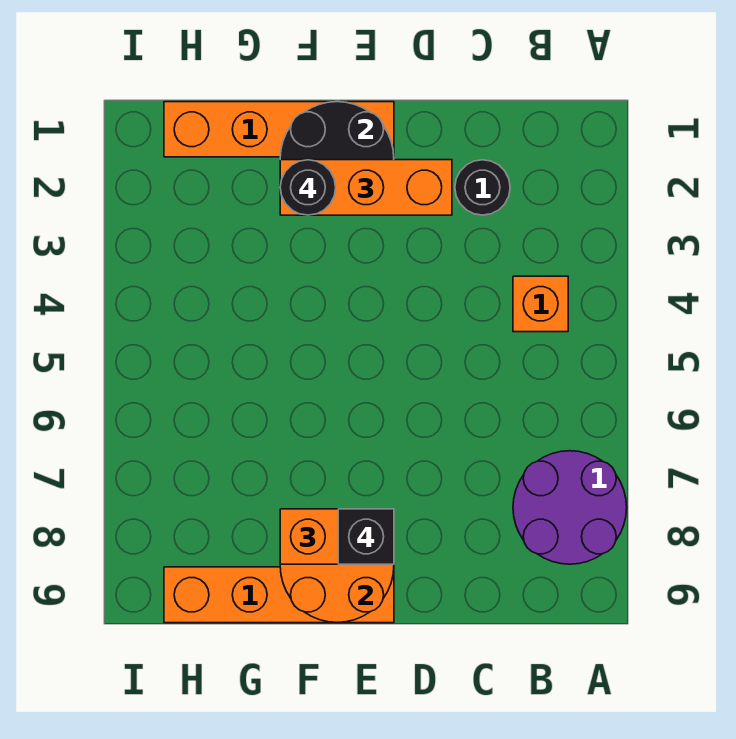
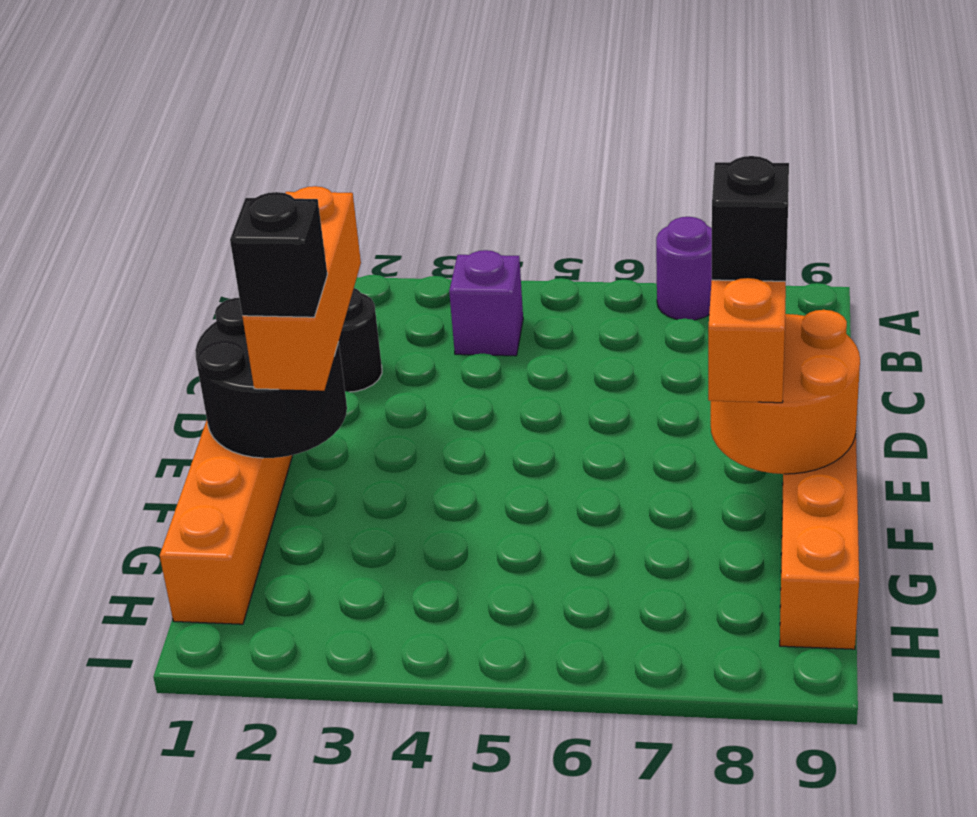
purple round brick A7:B8 level 1 -> purple round brick A7 level 1
orange brick B4 level 1 -> purple brick B4 level 1
black round brick F2 level 4 -> black brick F2 level 4

